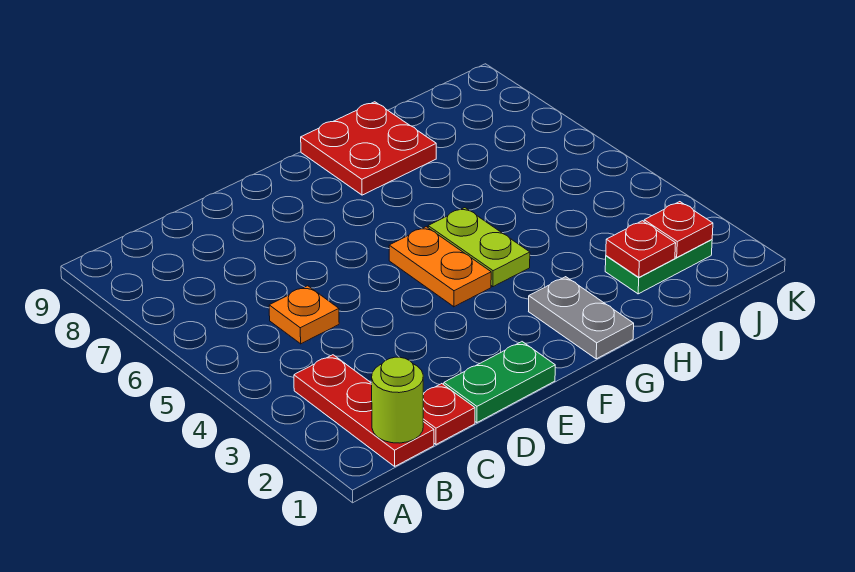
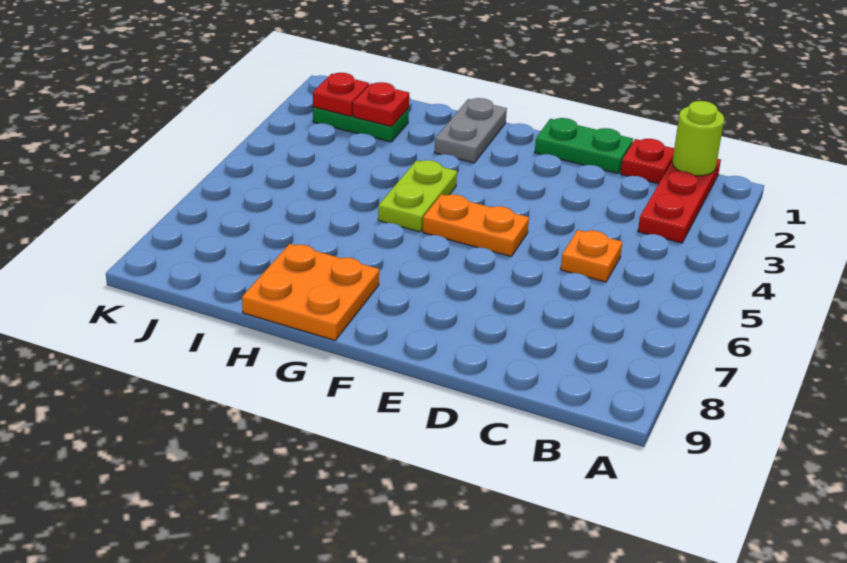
orange plate F4:F5 level 1 -> orange plate E5:F5 level 1
red plate G8:H9 level 1 -> orange plate G8:H9 level 1

